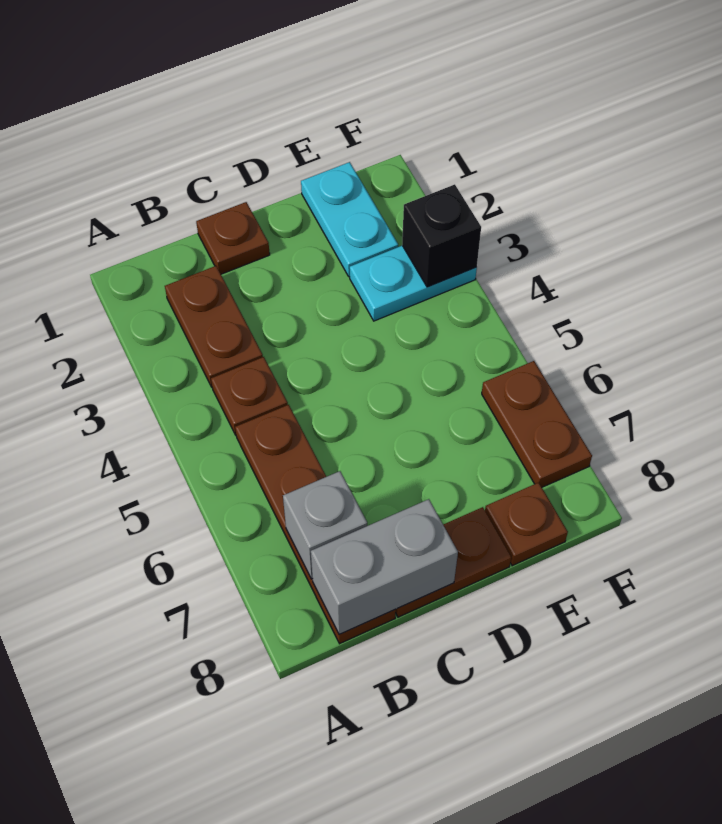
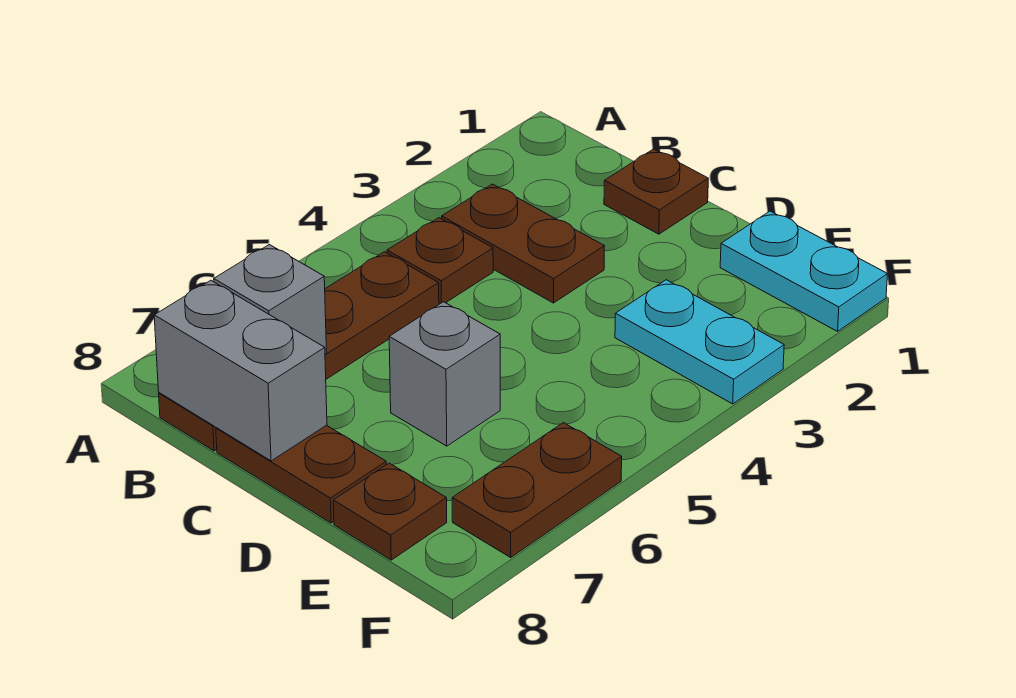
brown plate B2:B3 level 1 -> brown plate B3:C3 level 1
none -> grey brick D6 level 1
cyan plate E1:E2 level 1 -> cyan plate E1:F1 level 1
black brick F3 level 2 -> none

